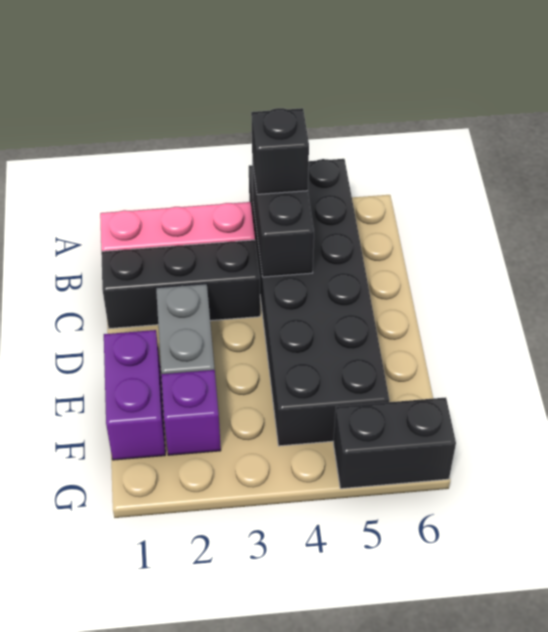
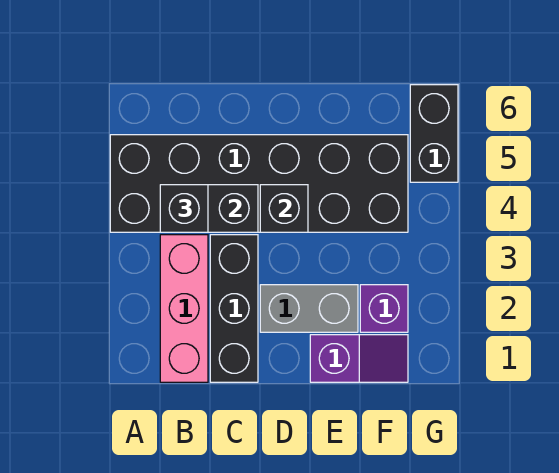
none -> black brick D4 level 2
purple brick E1:F1 level 1 -> purple slope E1:F1 level 1 top E

